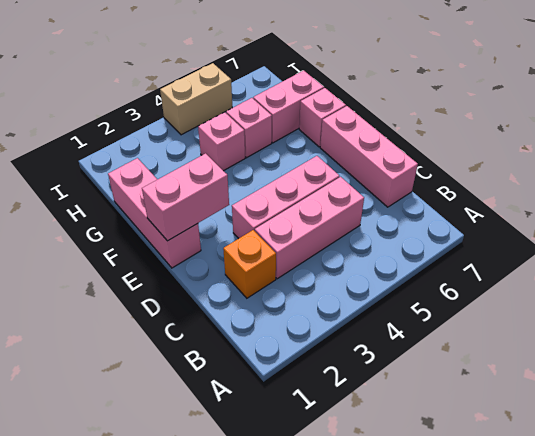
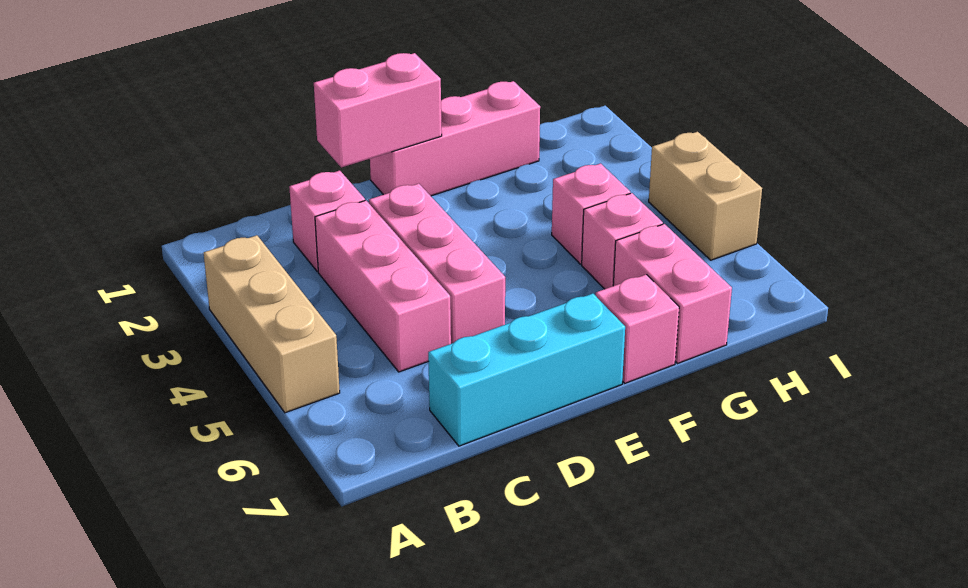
none -> tan brick A3:A5 level 1
orange brick C2 level 1 -> pink brick C2 level 1
pink brick C7:E7 level 1 -> cyan brick C7:E7 level 1
pink brick E1:E2 level 2 -> pink brick D1:E1 level 2

